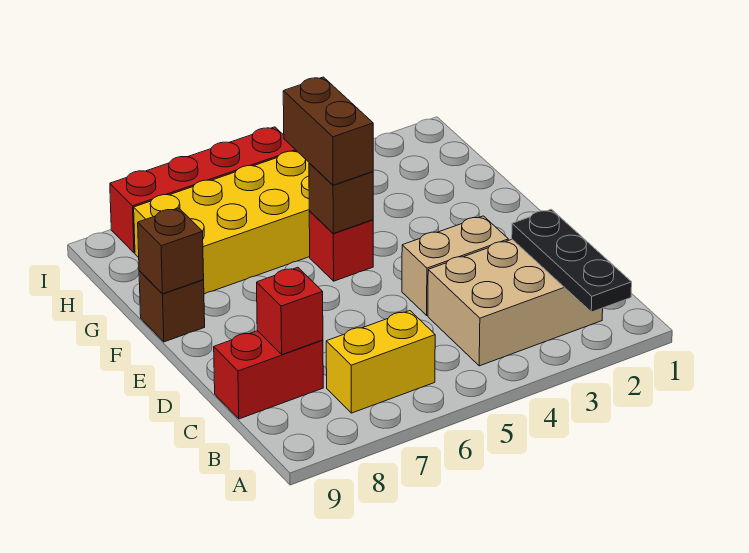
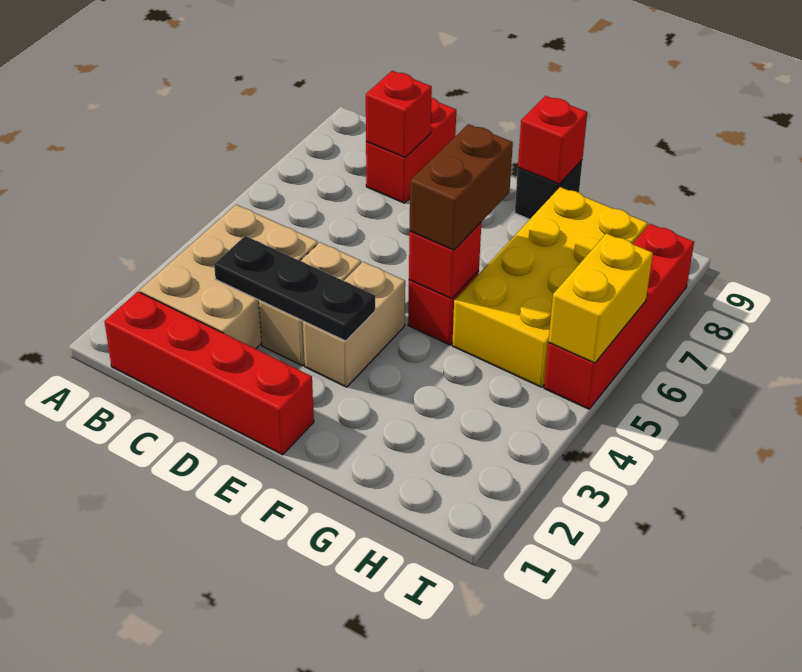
black plate A2:C2 level 2 -> black plate C3:E3 level 2
none -> red brick B1:E1 level 1
yellow brick B6:B7 level 1 -> yellow brick I5:I6 level 2
none -> tan brick E3:E4 level 1
brown brick F5 level 2 -> red brick F5 level 2
brown brick F5:G5 level 3 -> brown brick F5:F6 level 3
brown brick F9 level 1 -> black brick F9 level 1
brown brick F9 level 2 -> red brick F9 level 2

